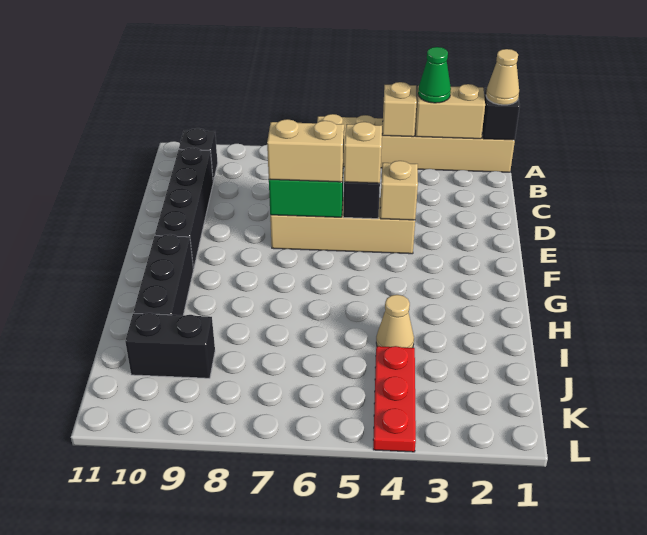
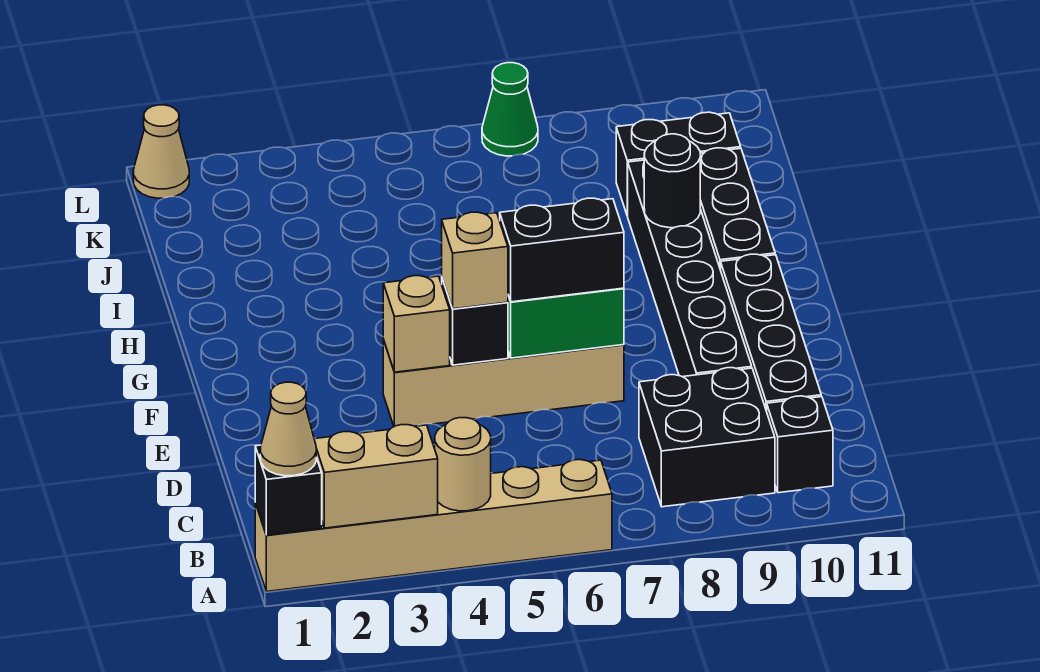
green cone A3 level 3 -> green cone L7 level 1
tan brick A4 level 2 -> tan round brick A4 level 2
none -> black brick B8:C9 level 1
none -> black brick D9:I9 level 1
tan brick E6:E7 level 3 -> black brick E6:E7 level 3
none -> black round brick H9 level 2
tan cone I4 level 1 -> tan cone L1 level 1
red plate J4:L4 level 1 -> none

